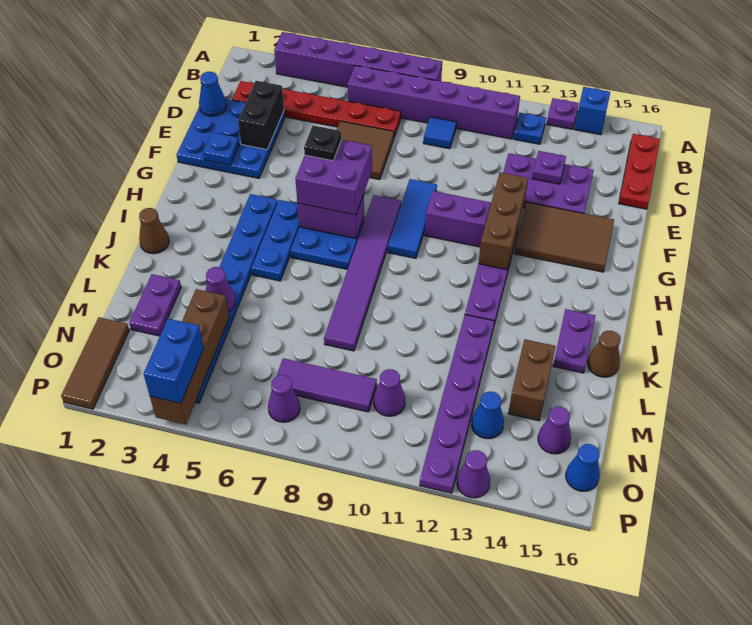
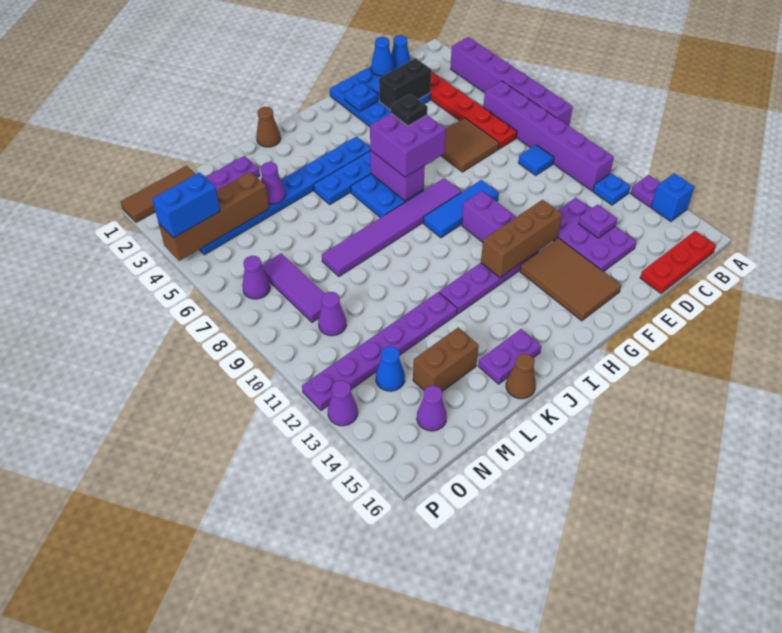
blue cone O16 level 1 -> blue cone C1 level 1

